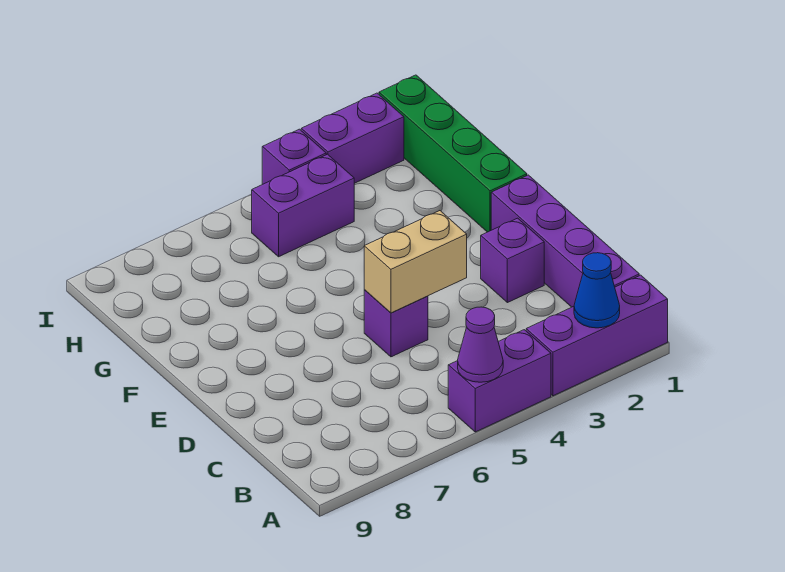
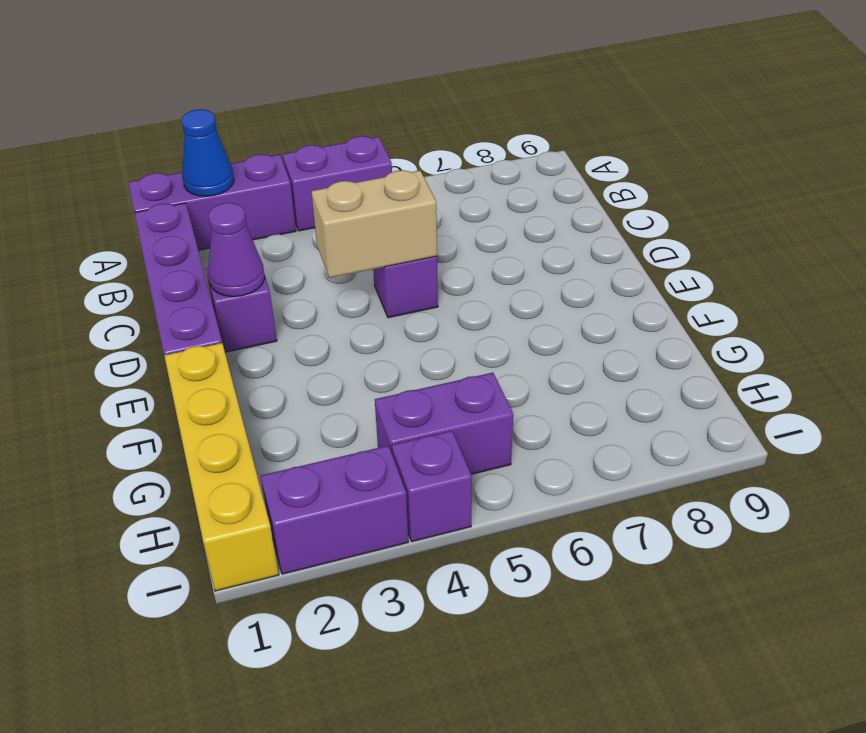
purple cone A5 level 2 -> purple cone D2 level 2
green brick F1:I1 level 1 -> yellow brick F1:I1 level 1

